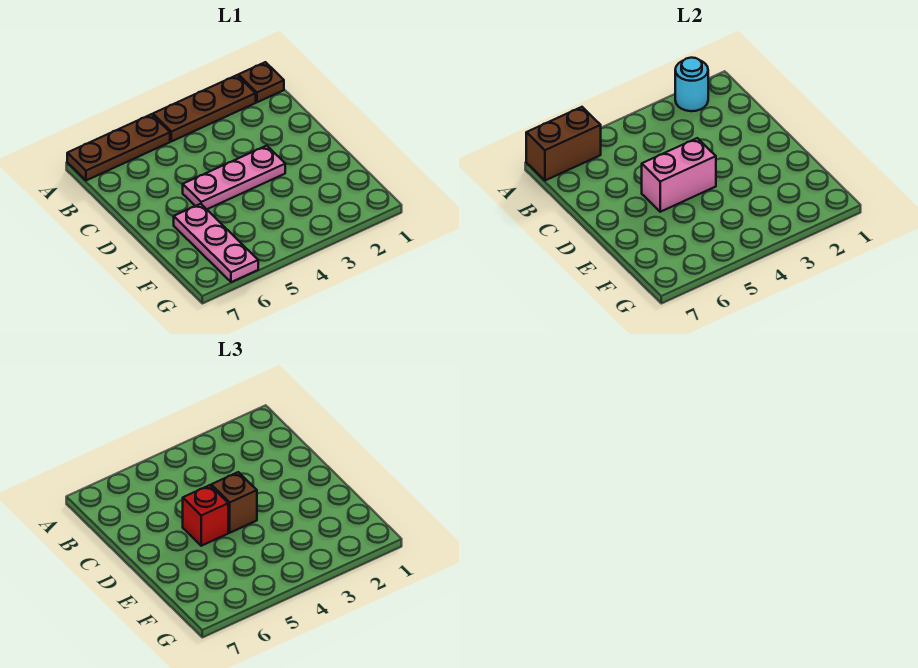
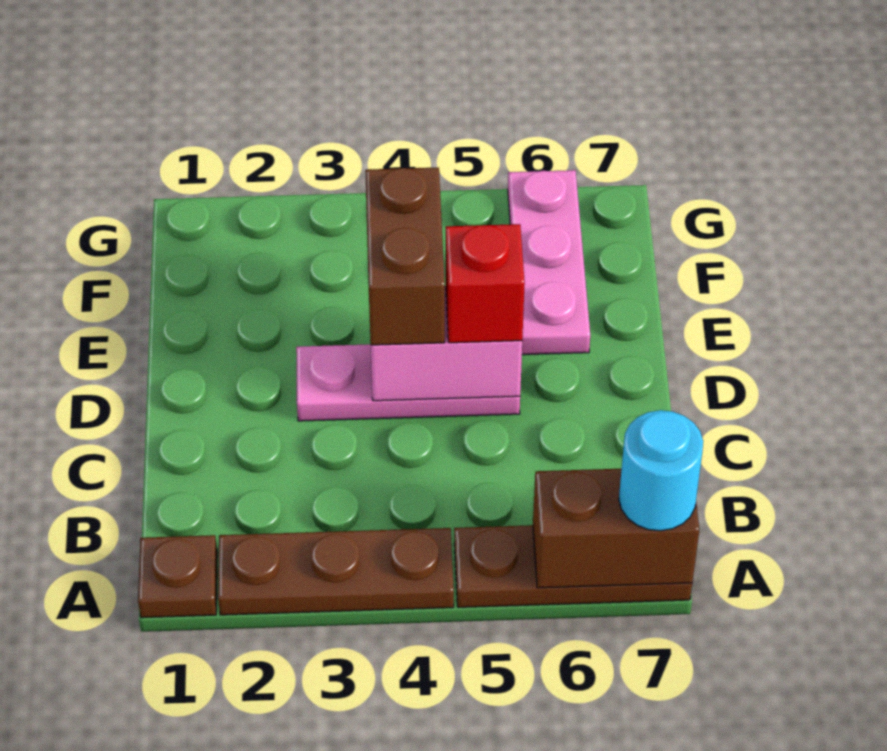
cyan round brick A2 level 2 -> cyan round brick A7 level 3
brown brick D4 level 3 -> brown brick D4:E4 level 3

